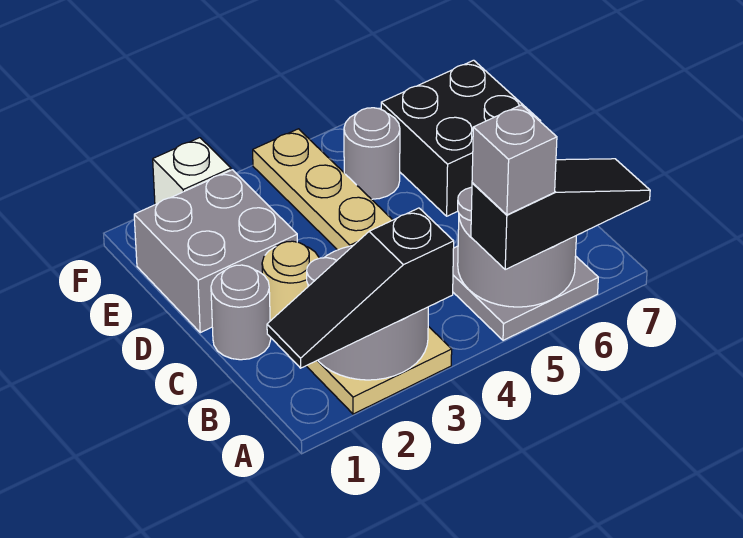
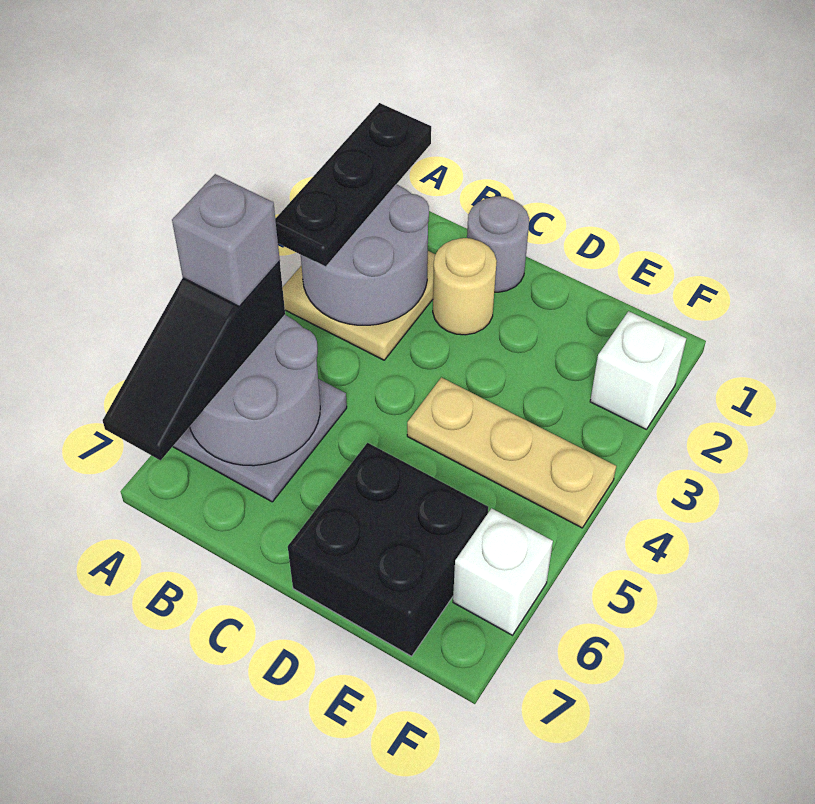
black slope A1:A3 level 3 top 3 -> black plate A1:A3 level 3
grey brick D1:E2 level 1 -> none
grey round brick E5 level 1 -> none
none -> white brick F6 level 1

